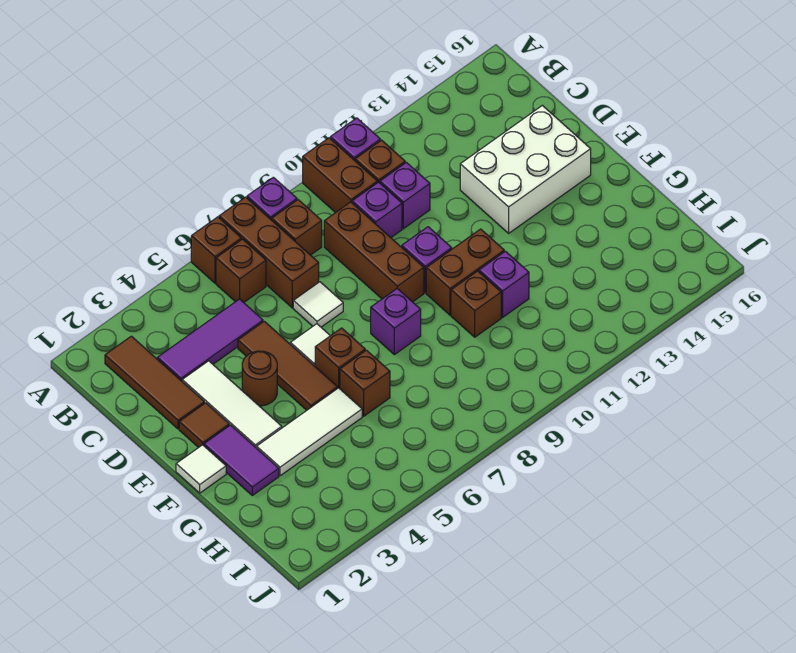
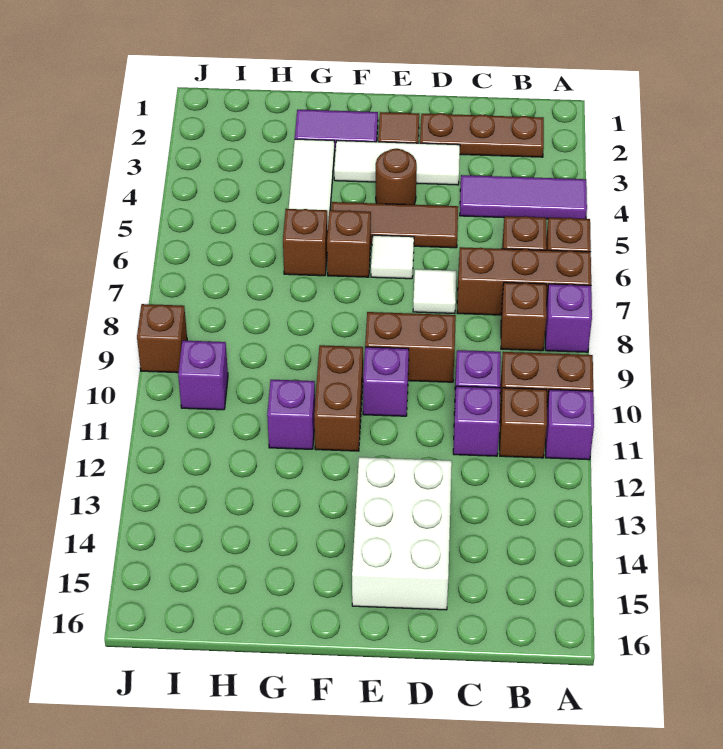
brown tile B2:D2 level 1 -> brown plate B2:D2 level 1
purple tile C3:C5 level 1 -> purple tile A4:C4 level 1
brown brick C9:E9 level 1 -> brown brick D9:E9 level 1
white tile F1 level 1 -> none
purple brick F8 level 1 -> purple brick I10 level 1
brown brick G10 level 1 -> brown brick J9 level 1

